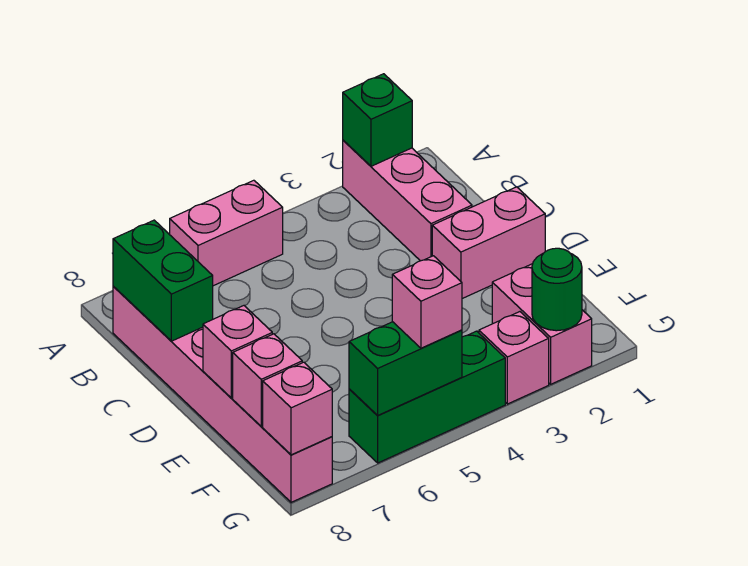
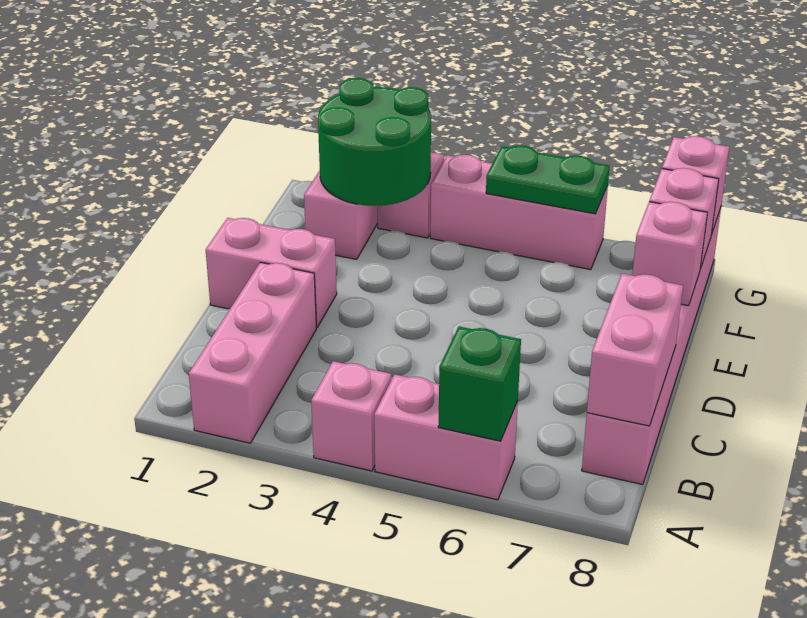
green brick A2 level 2 -> green brick A6 level 2
green brick B8:C8 level 2 -> pink brick B8:C8 level 2
green round brick G2 level 2 -> green round brick F2:G3 level 2
green brick G4:G6 level 1 -> pink brick G4:G6 level 1
green brick G5:G6 level 2 -> green plate G5:G6 level 2
pink brick G5 level 3 -> pink brick A4 level 1

